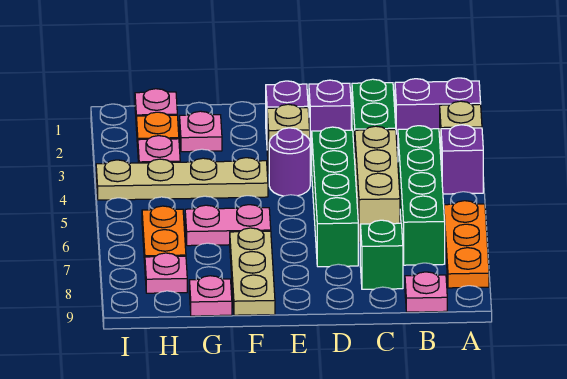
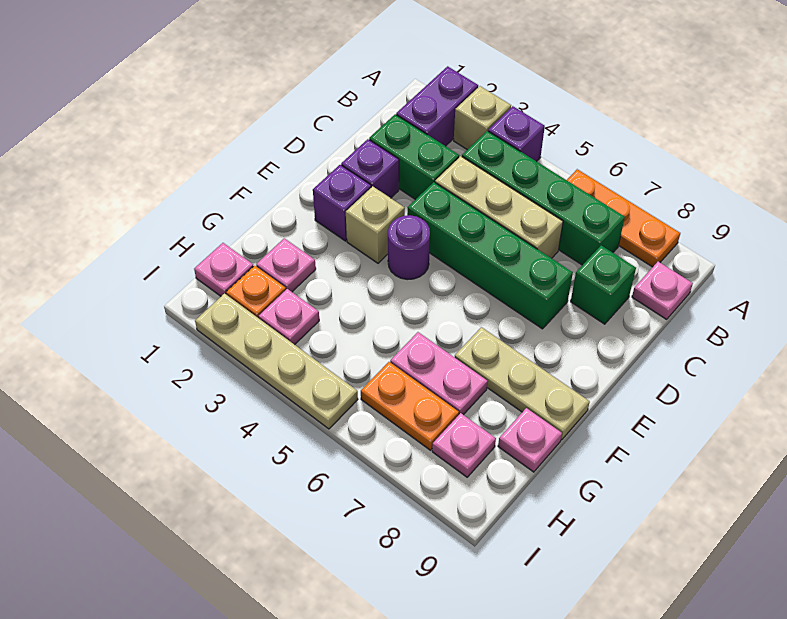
tan plate F4:I4 level 1 -> tan plate I2:I5 level 1
pink plate F6:G6 level 1 -> pink plate G6:G7 level 1

